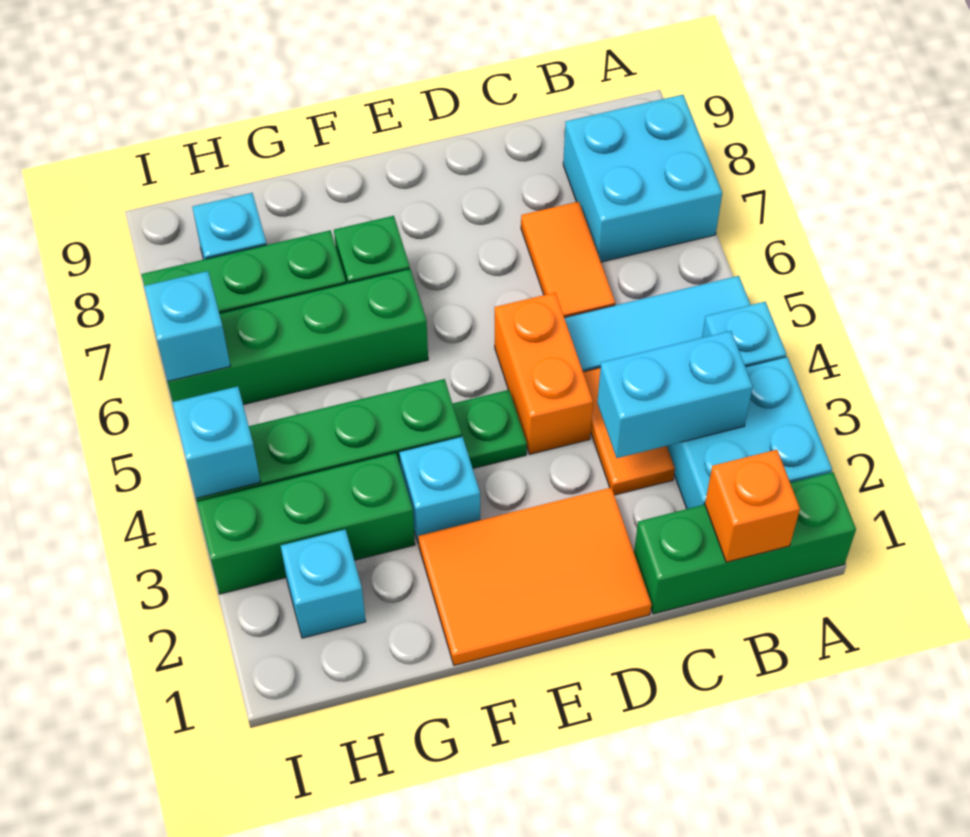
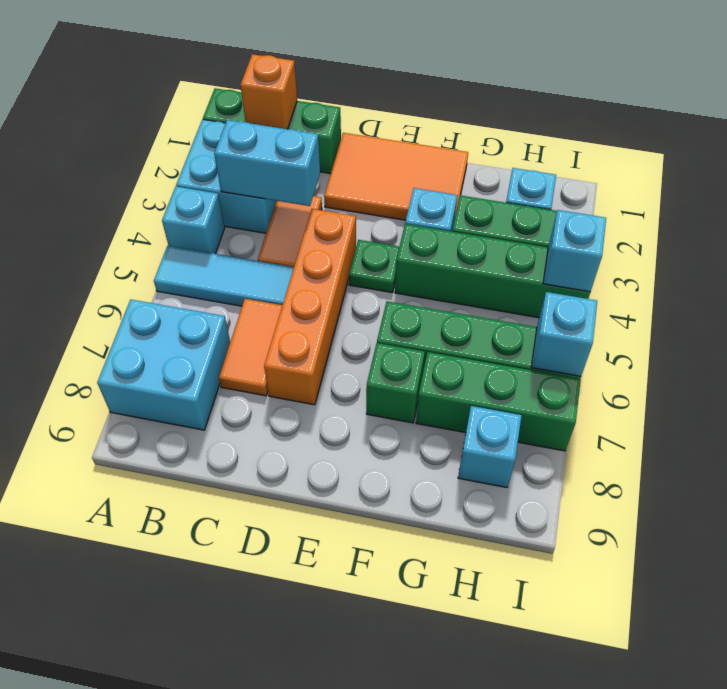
orange brick D4:D5 level 1 -> orange brick D4:D7 level 1

